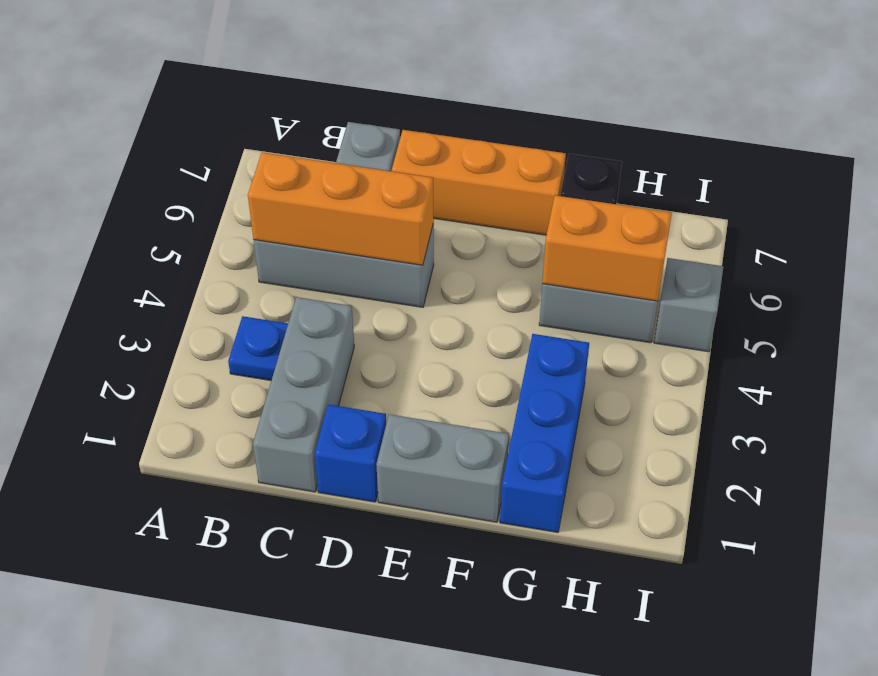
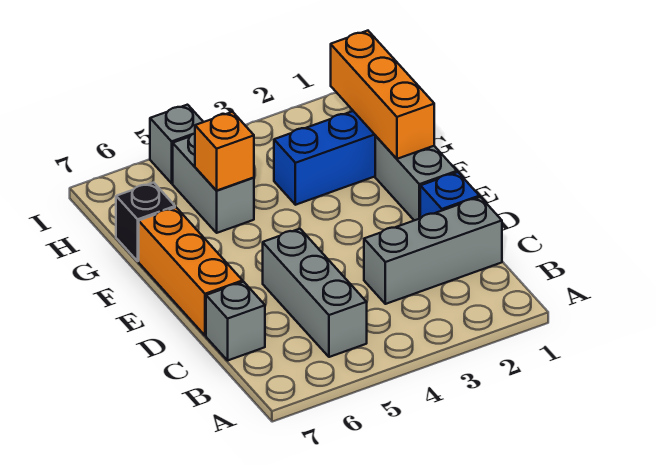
blue plate B3 level 1 -> none
orange brick B5:D5 level 2 -> orange brick F1:H1 level 2
orange brick G5:H5 level 2 -> orange brick G5 level 2

